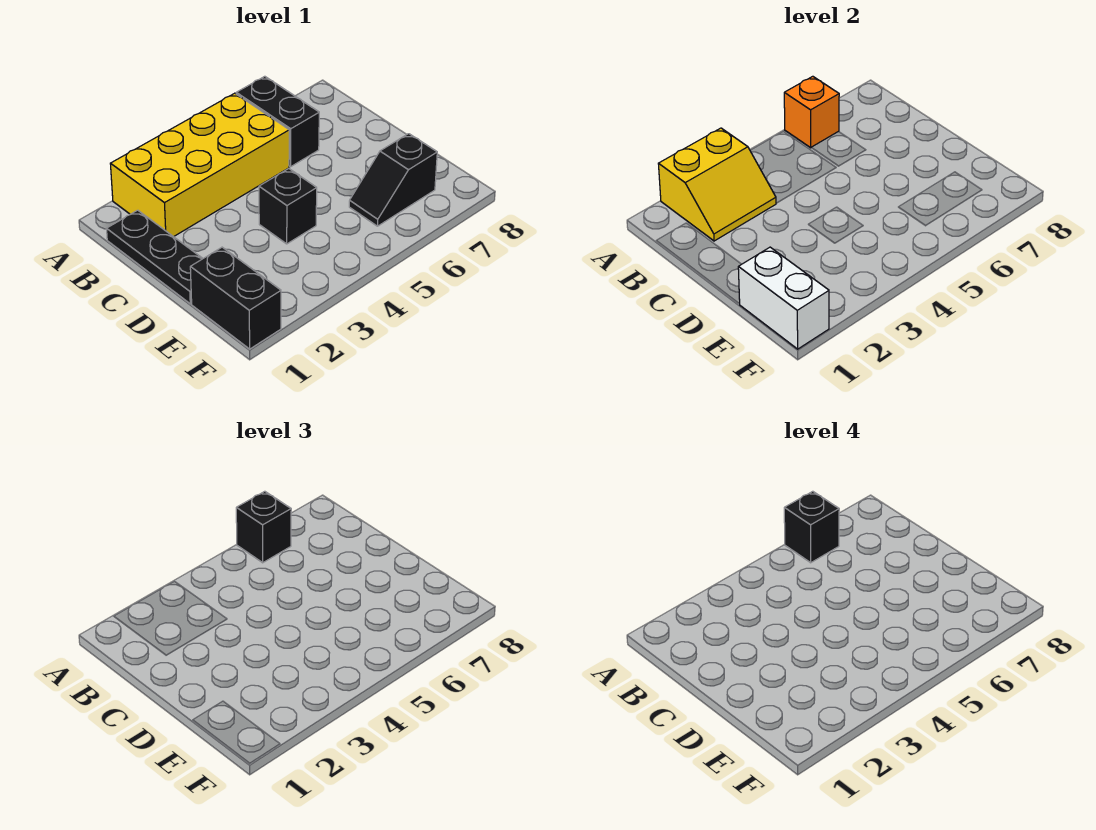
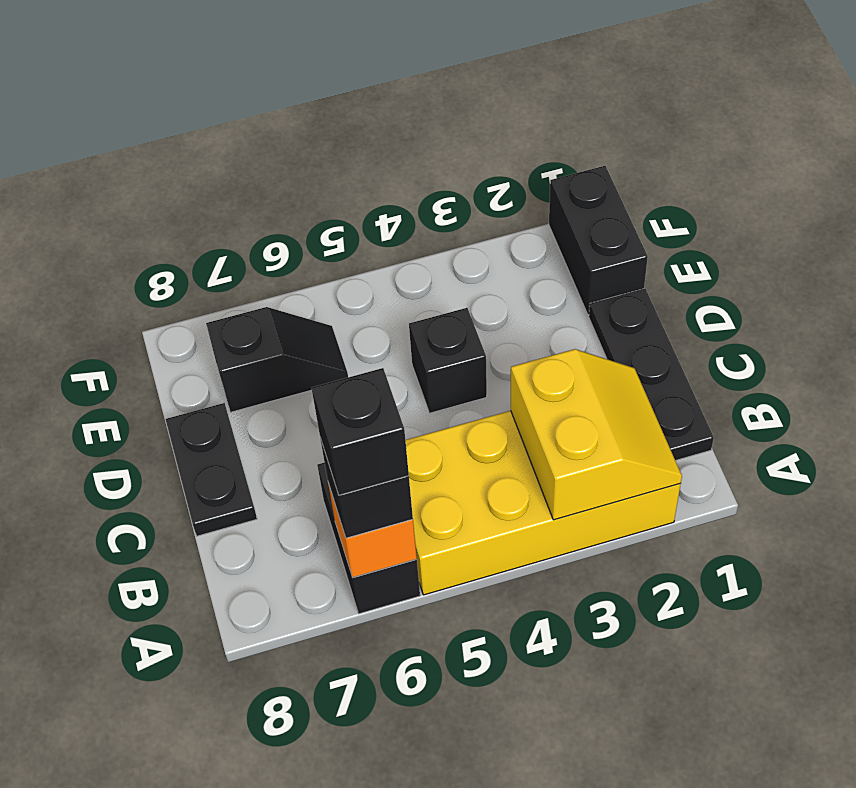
yellow slope A2:B3 level 2 top A -> yellow slope A2:B3 level 2 top 3
none -> black plate C8:D8 level 1
white brick E1:F1 level 2 -> none

